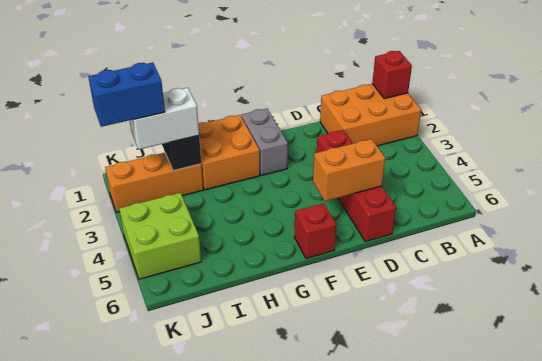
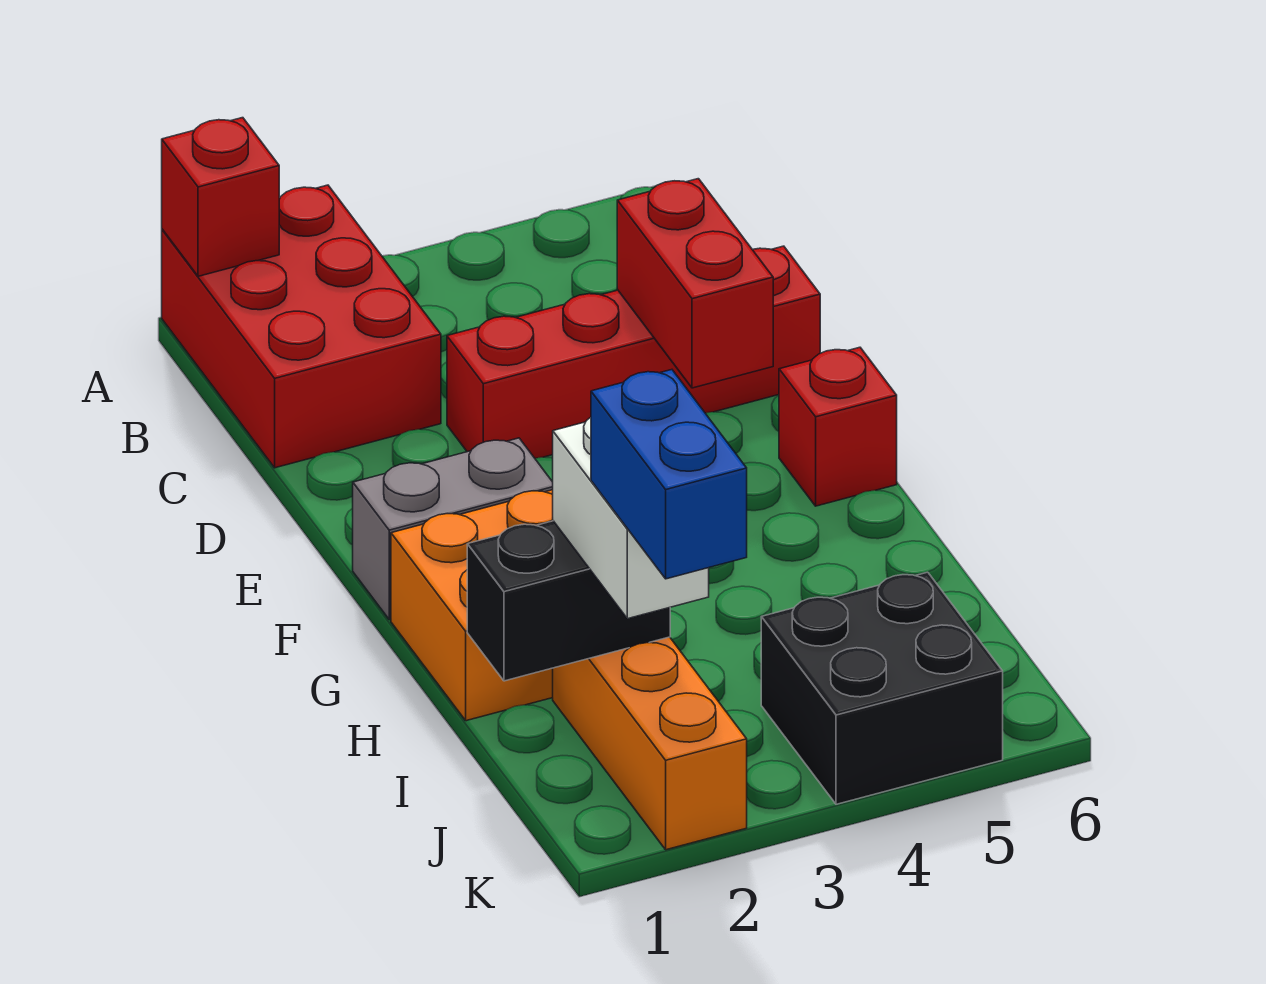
orange brick A1:C2 level 1 -> red brick A1:C2 level 1
orange brick D5:E5 level 2 -> red brick D5:E5 level 2
lime brick J4:K5 level 1 -> black brick J4:K5 level 1

